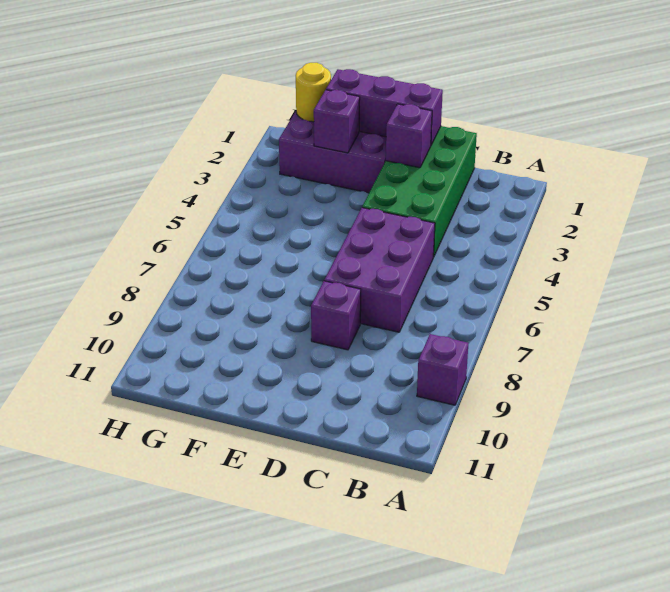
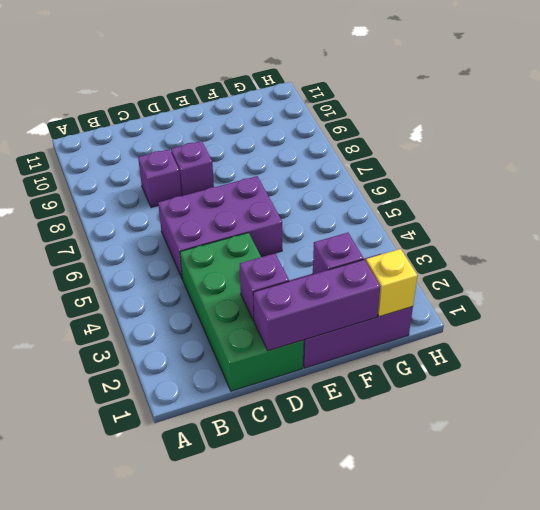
purple brick A9 level 1 -> purple brick C8 level 1
purple brick C5:D7 level 1 -> purple brick C5:E6 level 1
yellow round brick G1 level 2 -> yellow brick G1 level 2

